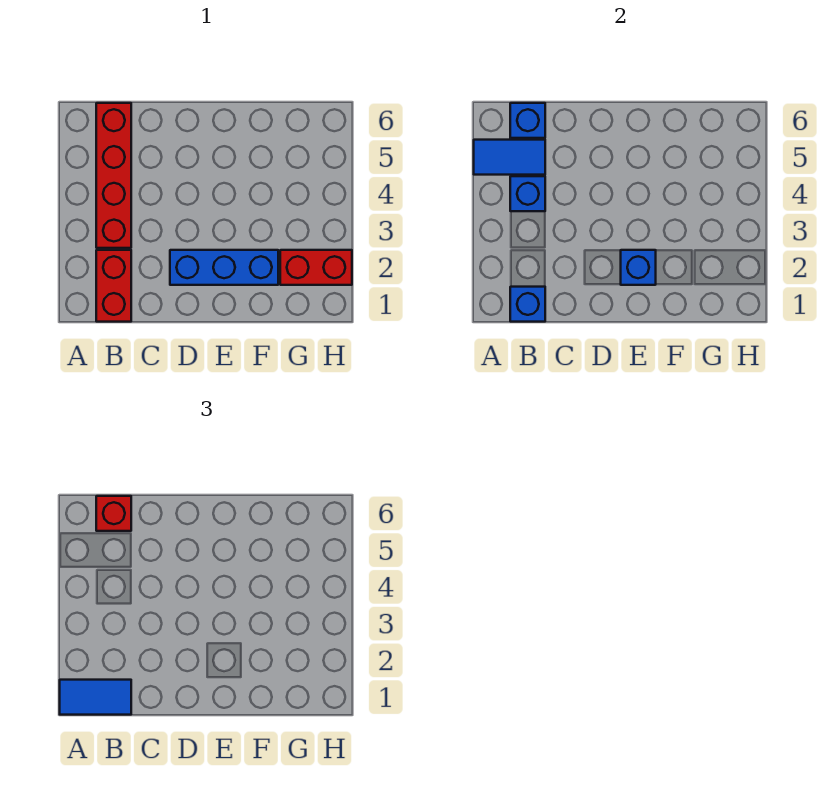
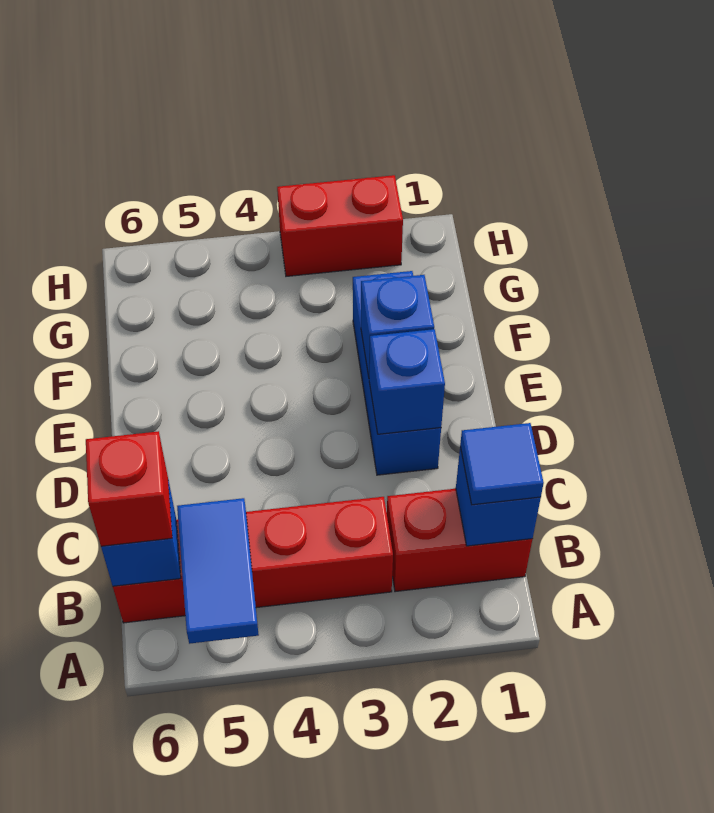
blue tile A1:B1 level 3 -> blue tile B1 level 3
blue brick B4 level 2 -> blue brick D2 level 2
red brick G2:H2 level 1 -> red brick H2:H3 level 1

